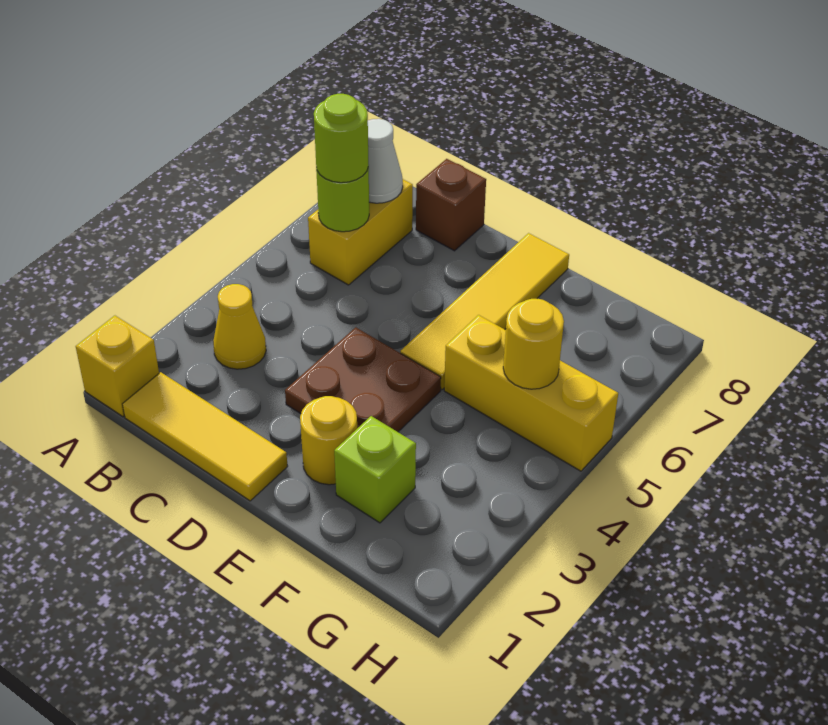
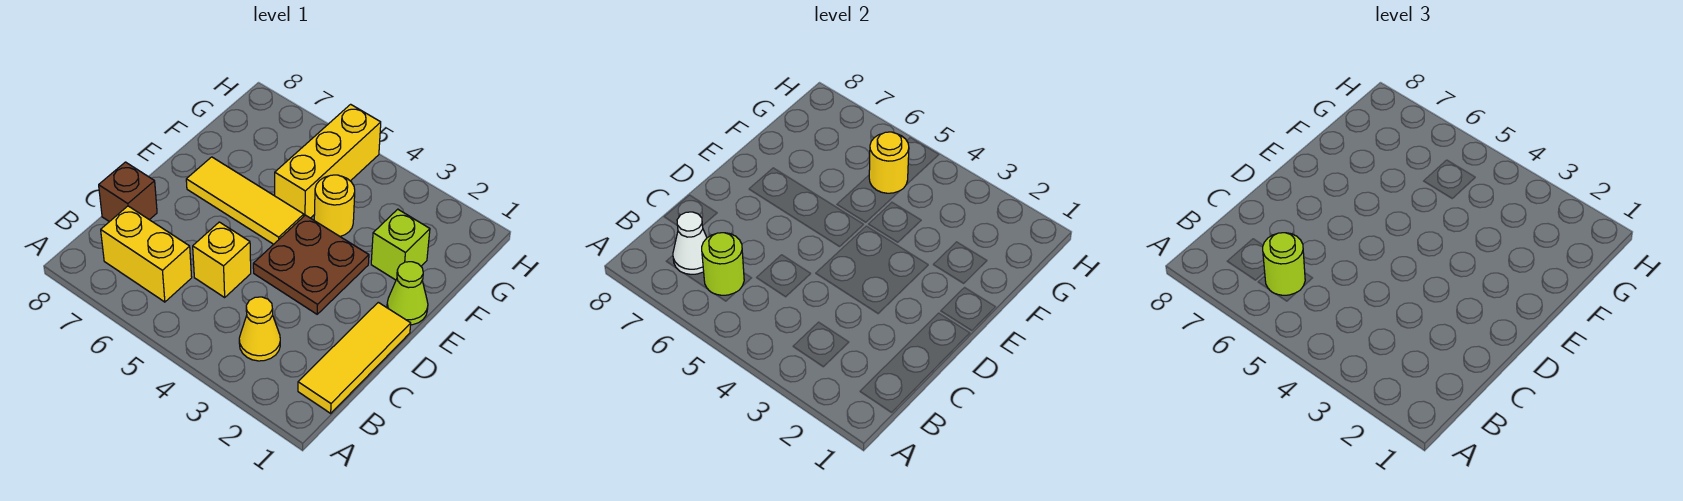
yellow brick A1 level 1 -> yellow brick C5 level 1
none -> lime cone E1 level 1
yellow round brick E2 level 1 -> yellow round brick F4 level 1
yellow tile E5:E8 level 1 -> yellow tile E5:E7 level 1

